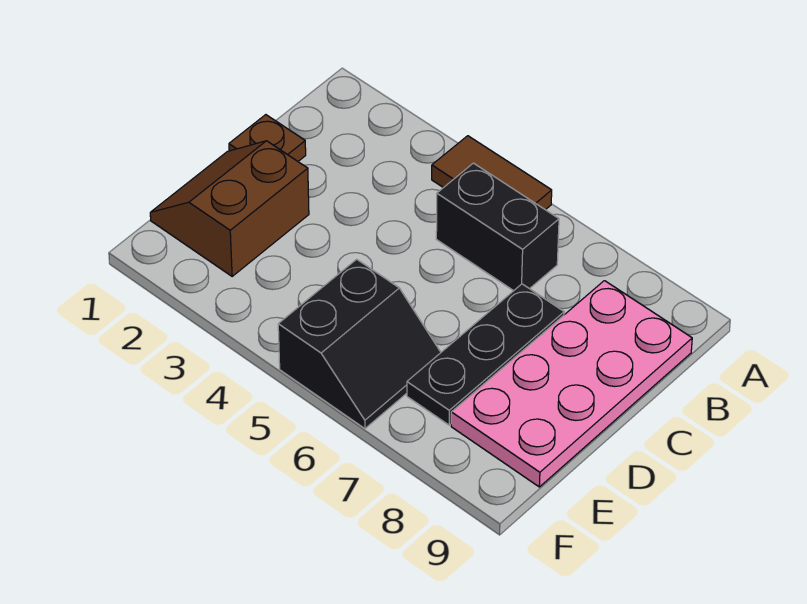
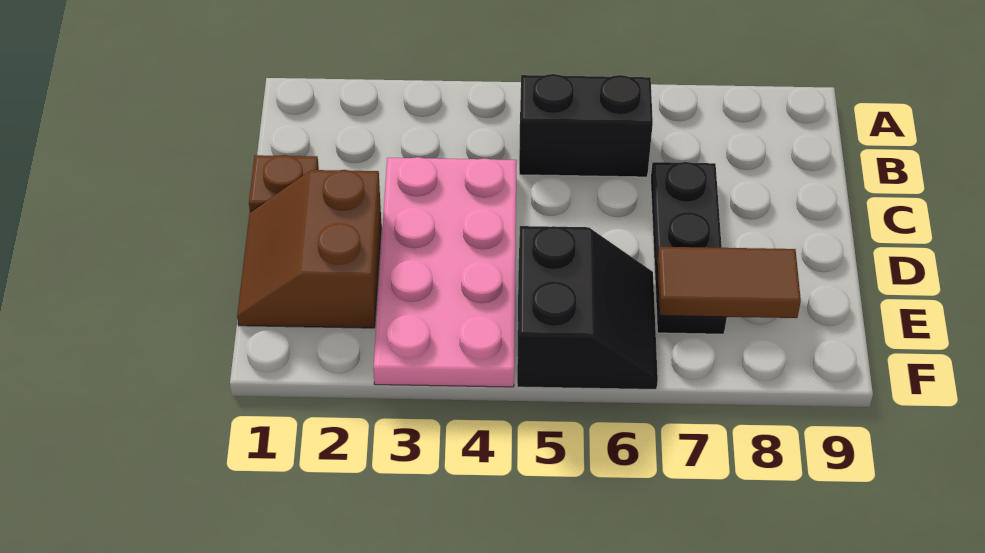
brown tile A4:A5 level 1 -> brown tile E7:E8 level 2
pink plate B8:E9 level 1 -> pink plate C3:F4 level 1

